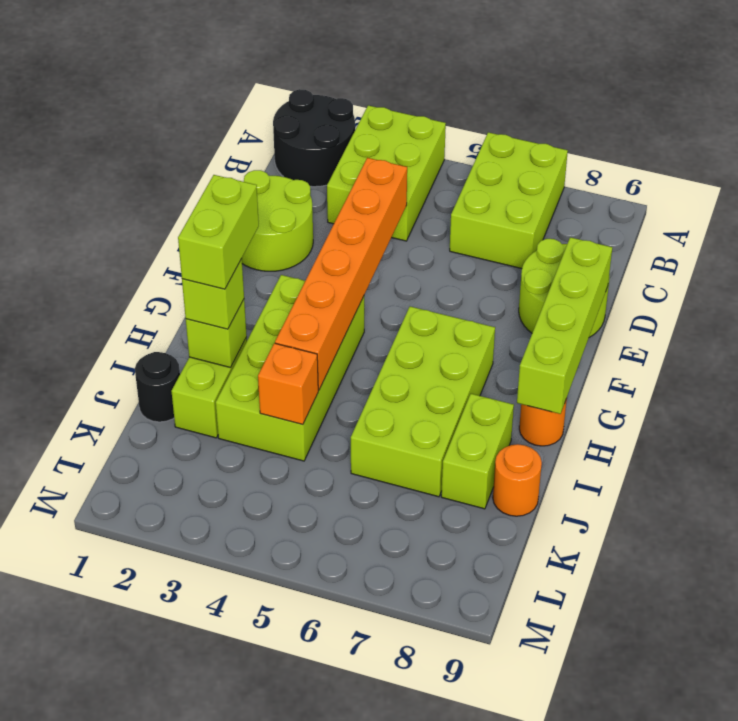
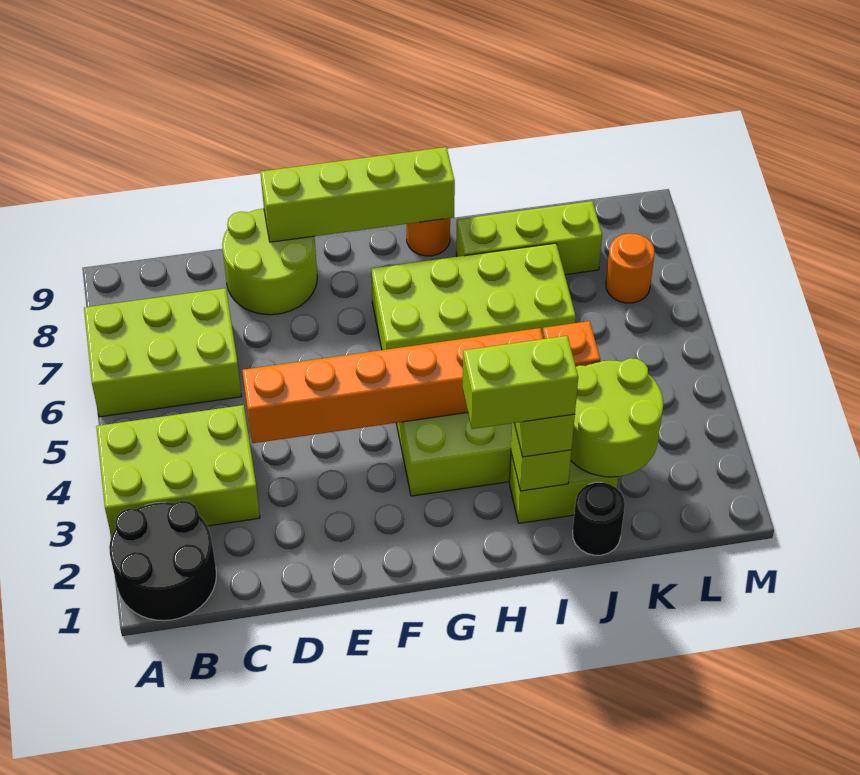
lime round brick D1:E2 level 1 -> lime round brick J2:K3 level 2
lime brick I8:J8 level 1 -> lime brick I8:K8 level 1
orange round brick J9 level 1 -> orange round brick L7 level 1

